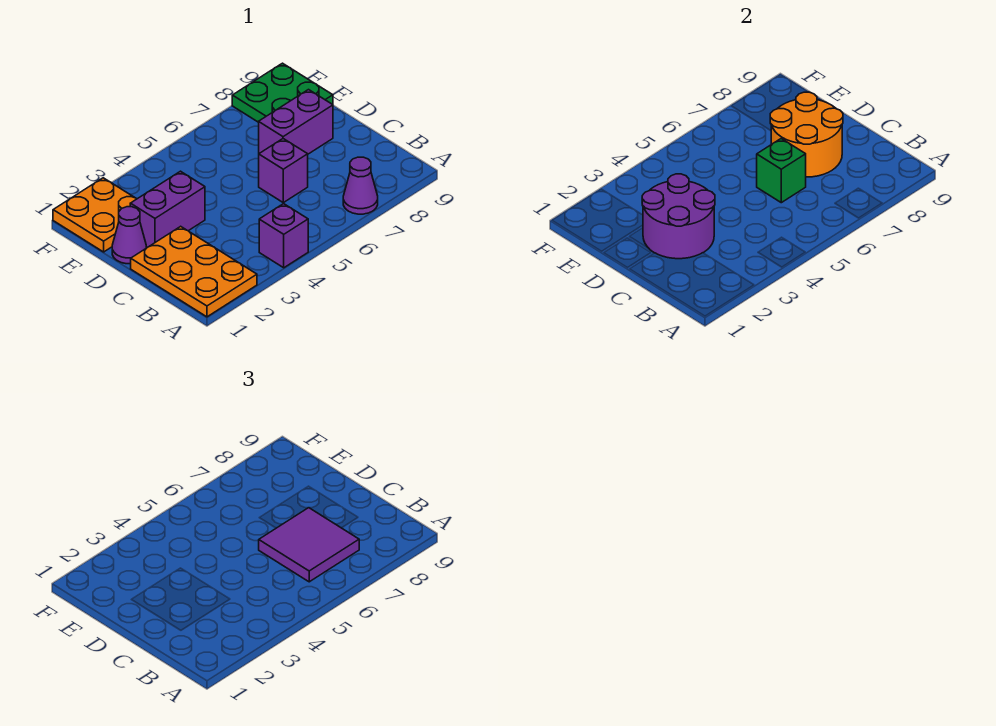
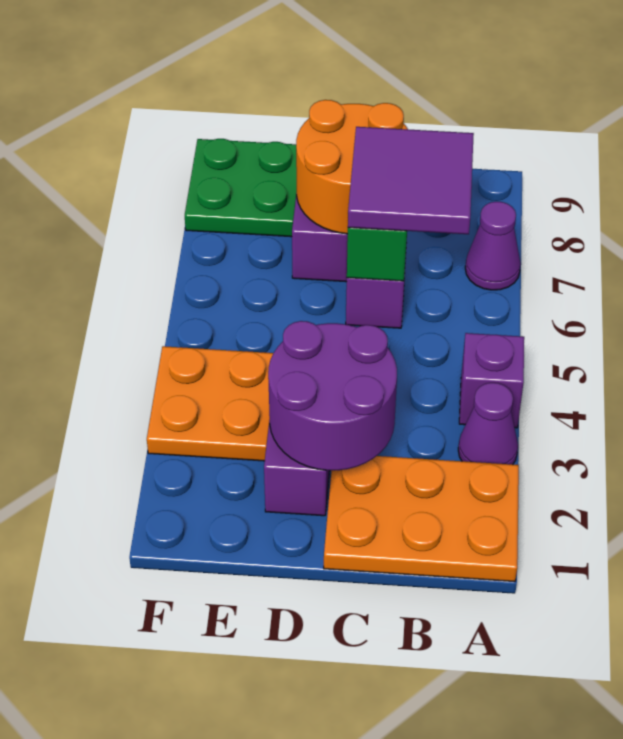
purple cone D1 level 1 -> purple cone A3 level 1
orange plate E1:F2 level 1 -> orange plate E3:F4 level 1

